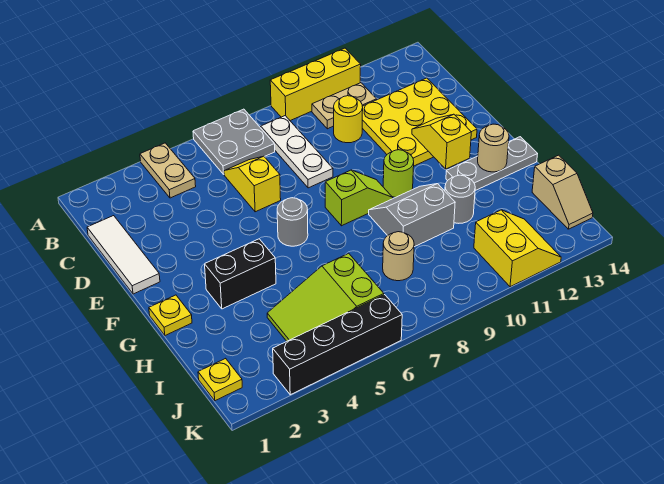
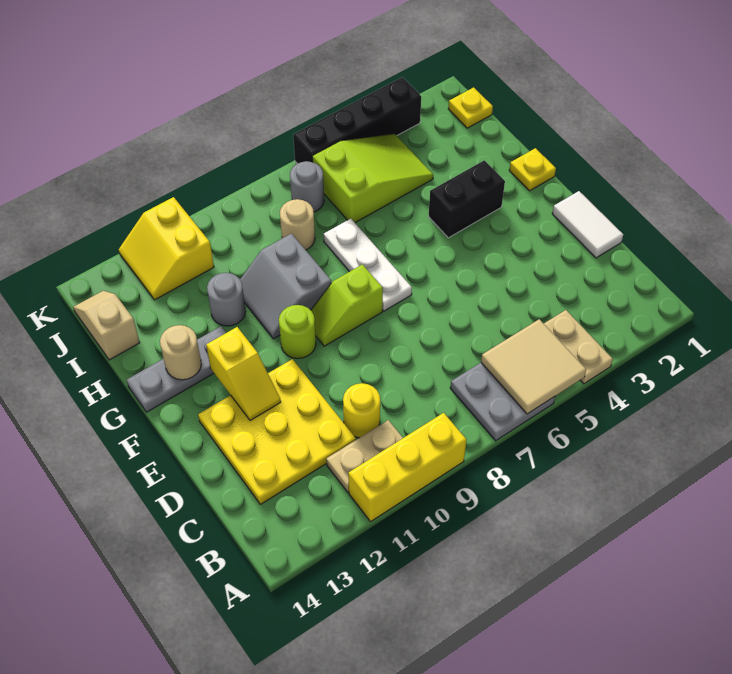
none -> tan tile A5:B6 level 2
white plate B8:D8 level 1 -> white plate F7:H7 level 1
white tile C1:E1 level 1 -> white tile D1:E1 level 1
yellow slope C6:D6 level 1 top D -> none
grey round brick F6 level 1 -> grey round brick J7 level 1
grey slope G9:H10 level 1 top H -> grey slope G9:H10 level 1 top 9

